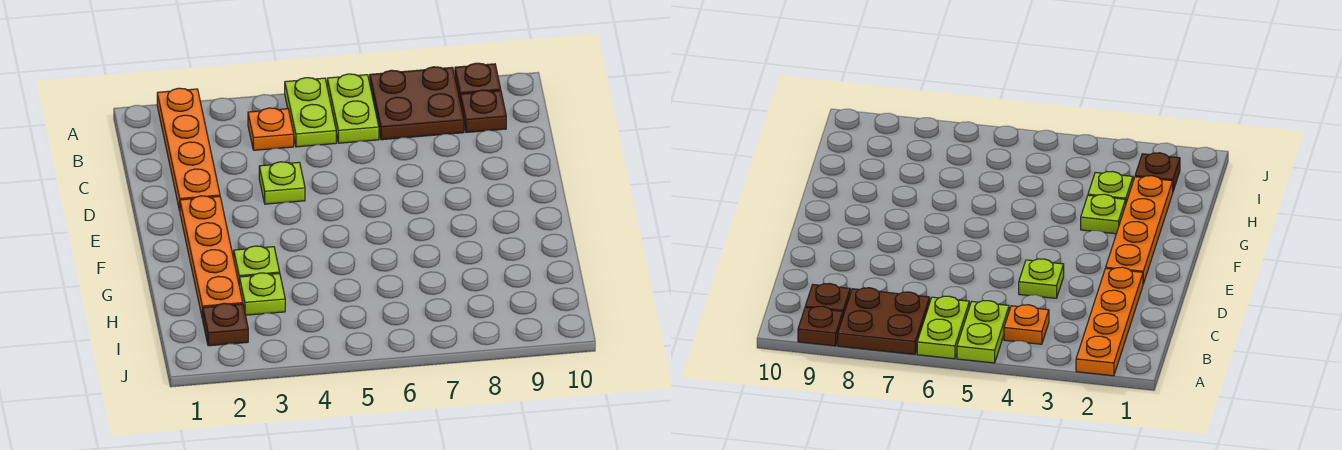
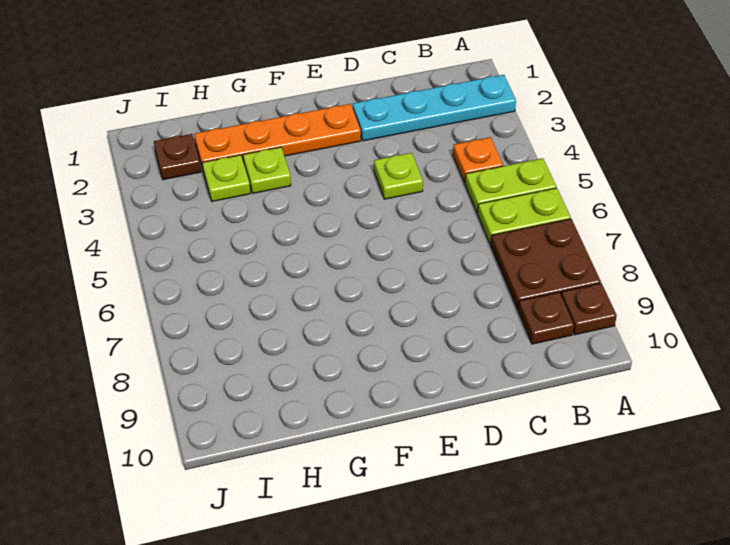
orange plate A2:D2 level 1 -> cyan plate A2:D2 level 1

